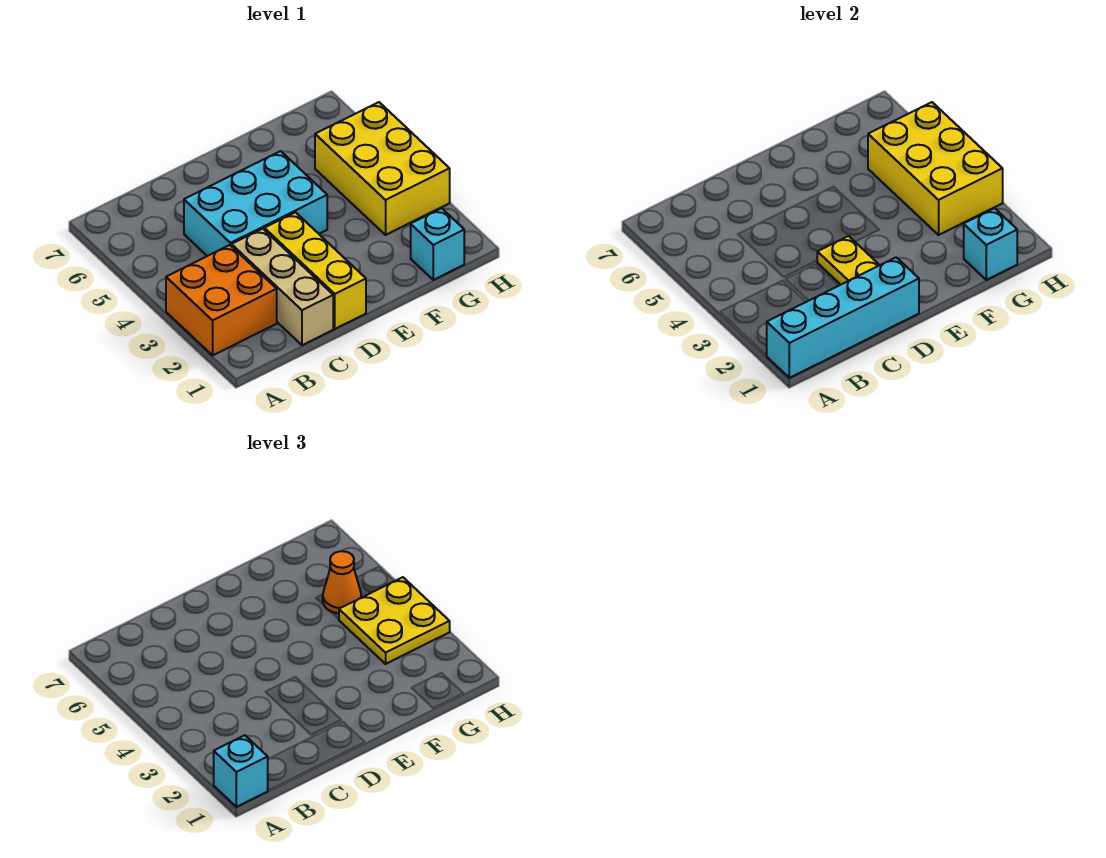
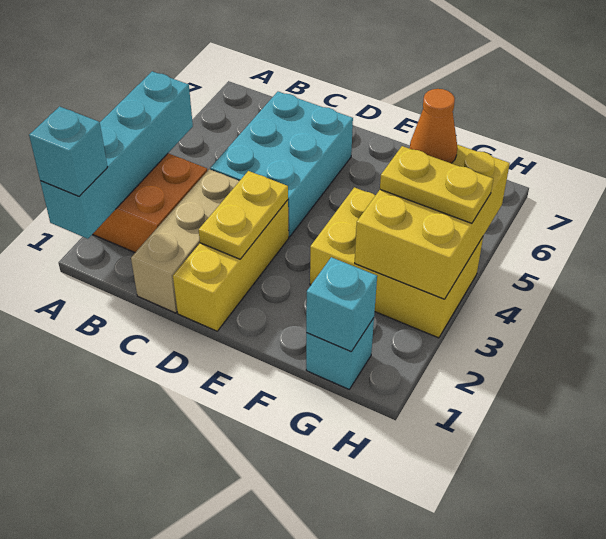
cyan brick A1:D1 level 2 -> cyan brick A1:A4 level 2
cyan brick C4:E5 level 1 -> cyan brick C4:D6 level 1
yellow brick G3:H5 level 1 -> yellow brick F3:H4 level 1
yellow plate G3:H4 level 3 -> yellow plate G4:H4 level 3

